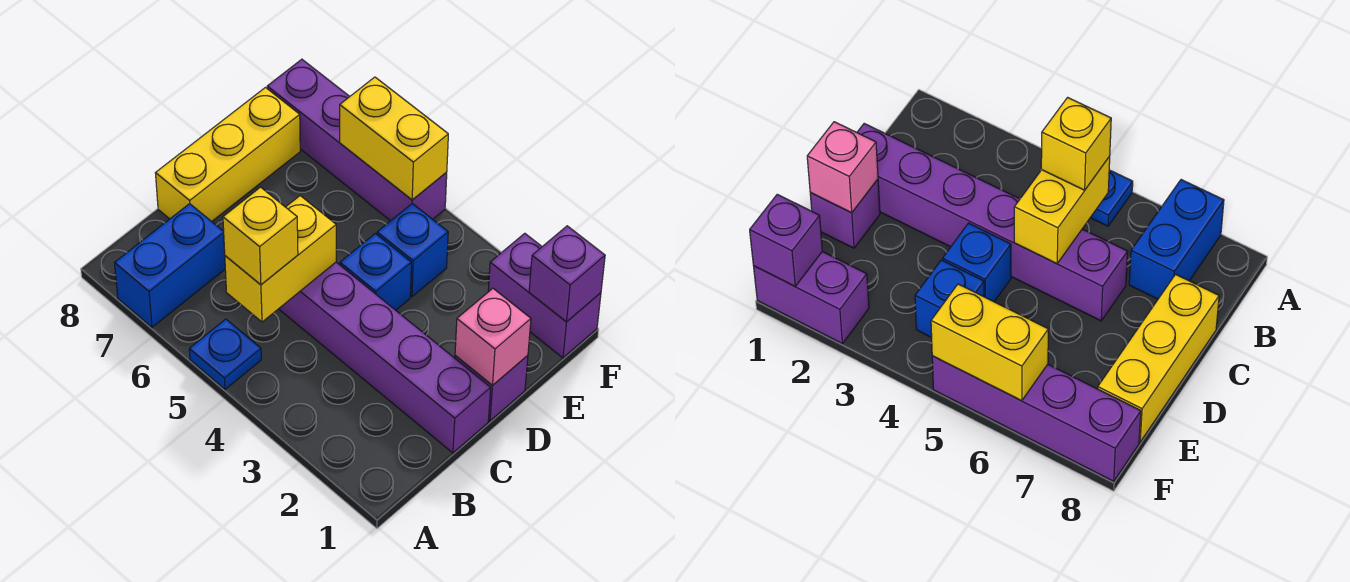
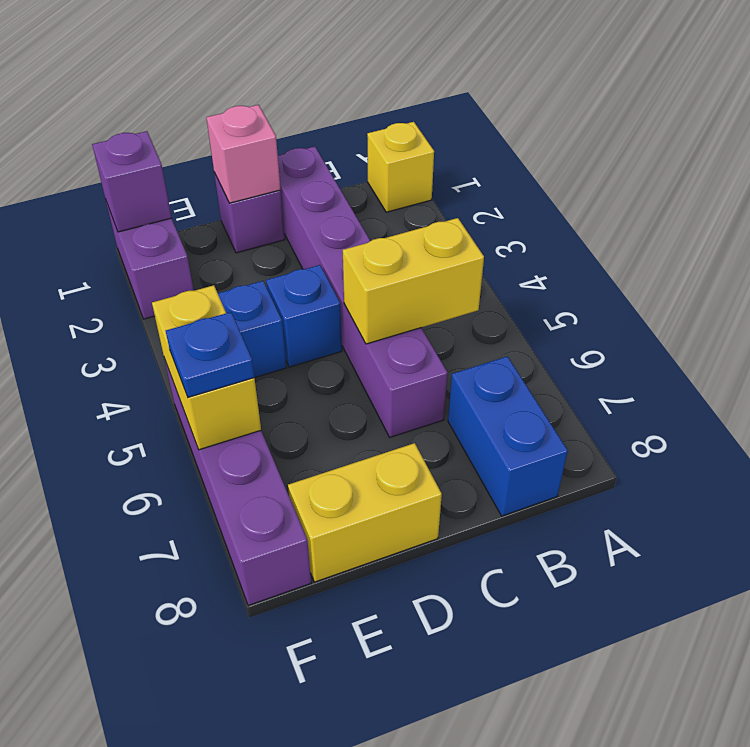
blue plate A5 level 1 -> blue plate F6 level 3
blue brick A7:B7 level 1 -> blue brick B7:B8 level 1
yellow brick B5 level 3 -> yellow brick A1 level 1
yellow brick C8:E8 level 1 -> yellow brick D8:E8 level 1

